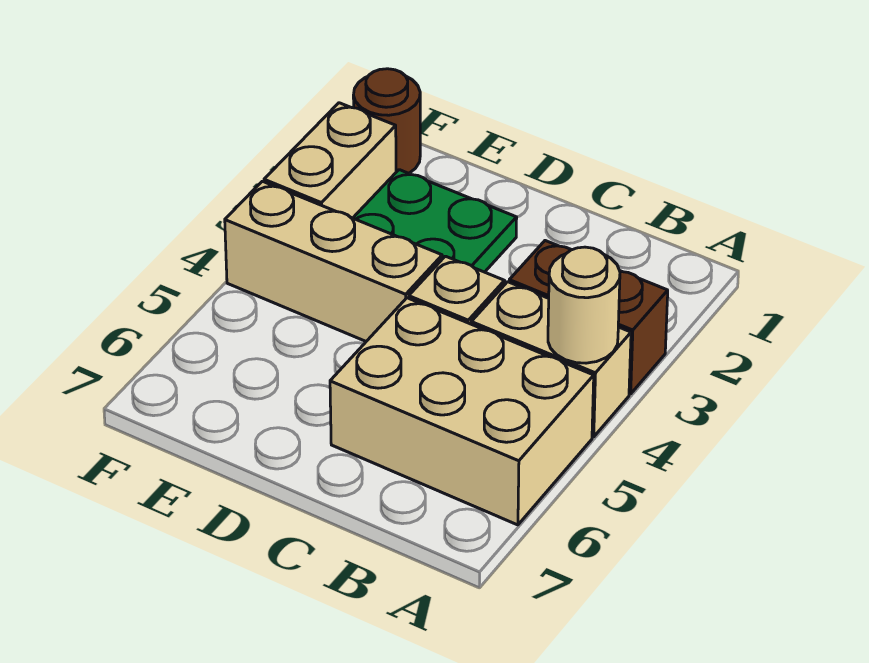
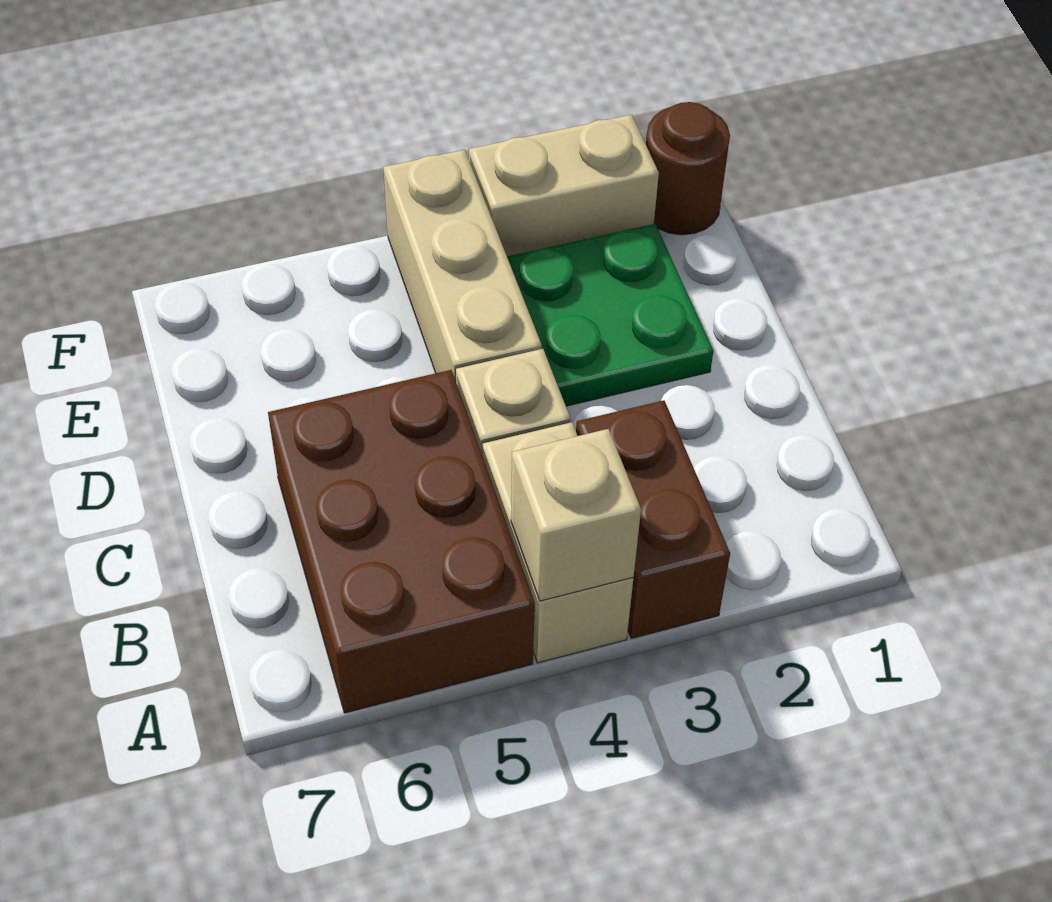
tan round brick A4 level 2 -> tan brick A4 level 2
tan brick A5:C6 level 1 -> brown brick A5:C6 level 1

